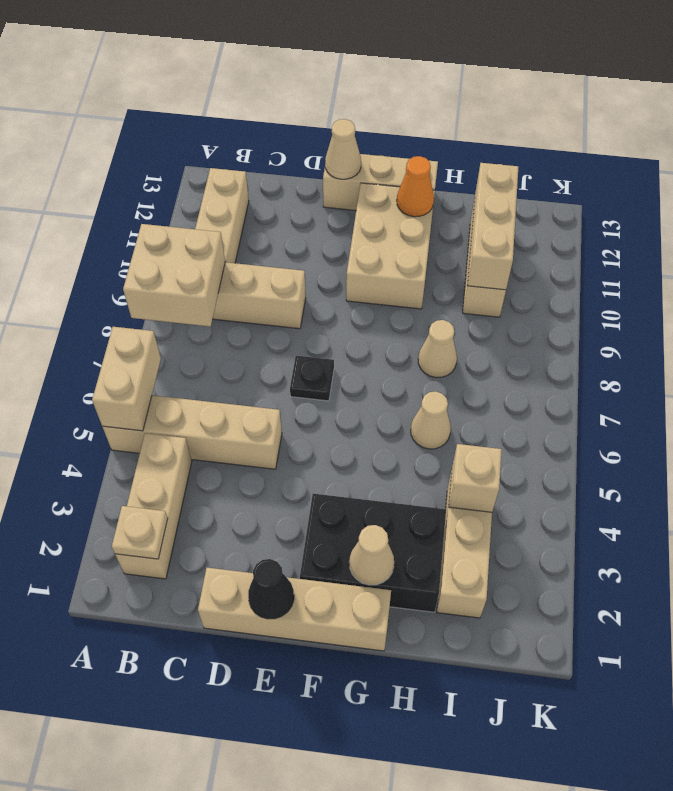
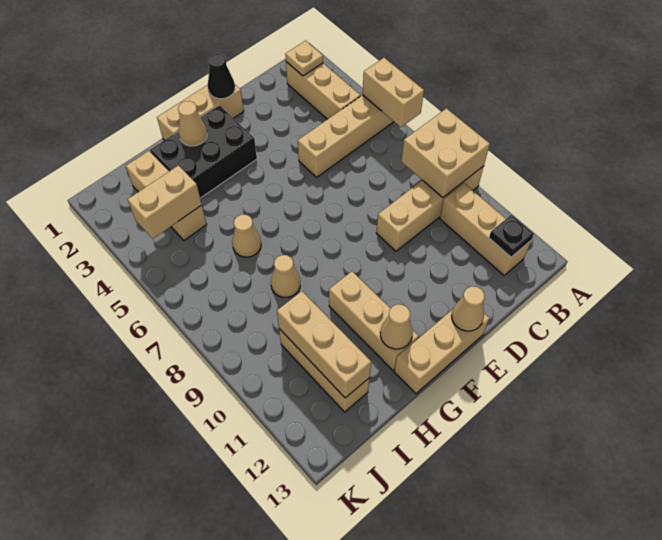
tan brick D1:G1 level 1 -> tan brick E1:G1 level 1
black plate E7 level 1 -> black plate B12 level 2
tan brick F10:G12 level 1 -> tan brick G10:G12 level 1
orange cone G12 level 2 -> tan cone G12 level 2
tan brick I4 level 2 -> tan brick I4:J4 level 2

